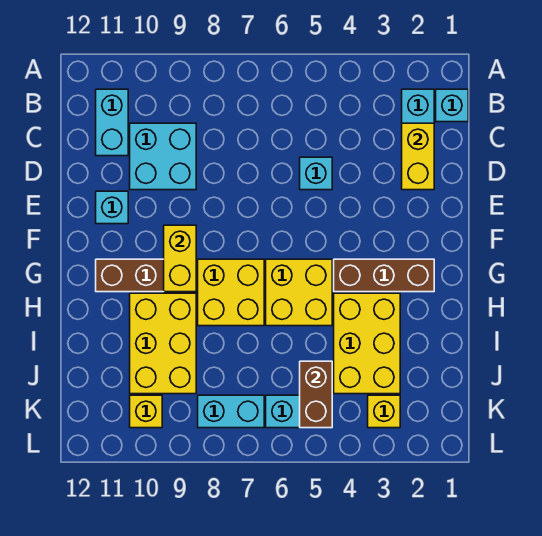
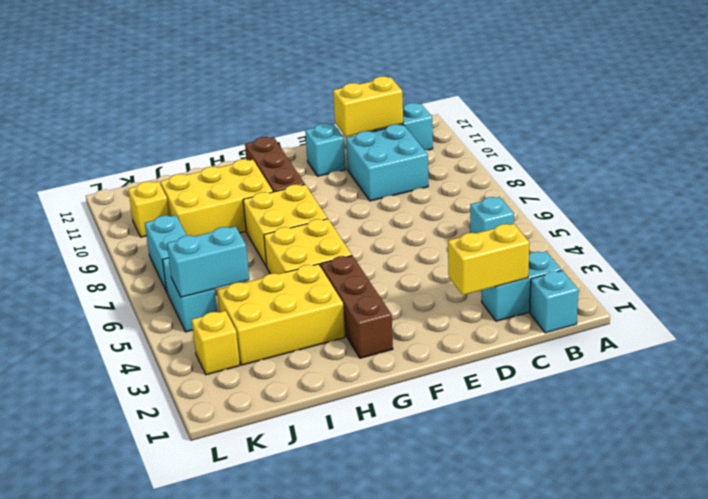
cyan brick D5 level 1 -> cyan brick B5 level 1
yellow brick F9:G9 level 2 -> yellow brick C11:D11 level 2
brown brick J5:K5 level 2 -> cyan brick J5:K5 level 2

